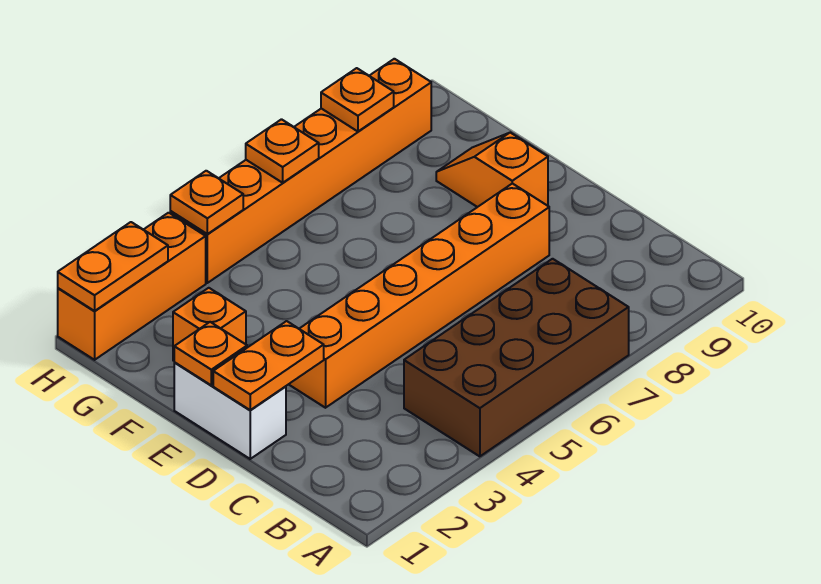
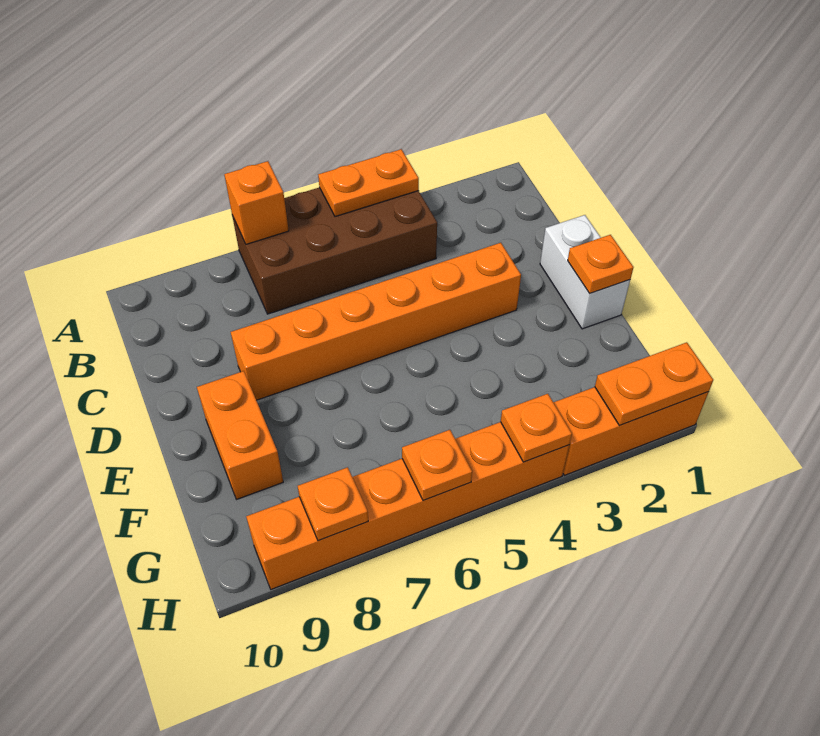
orange plate D1:D2 level 2 -> orange plate A4:A5 level 2
orange slope E9:F9 level 1 top E -> orange brick E9:F9 level 1
orange brick F2 level 1 -> orange brick A7 level 2

